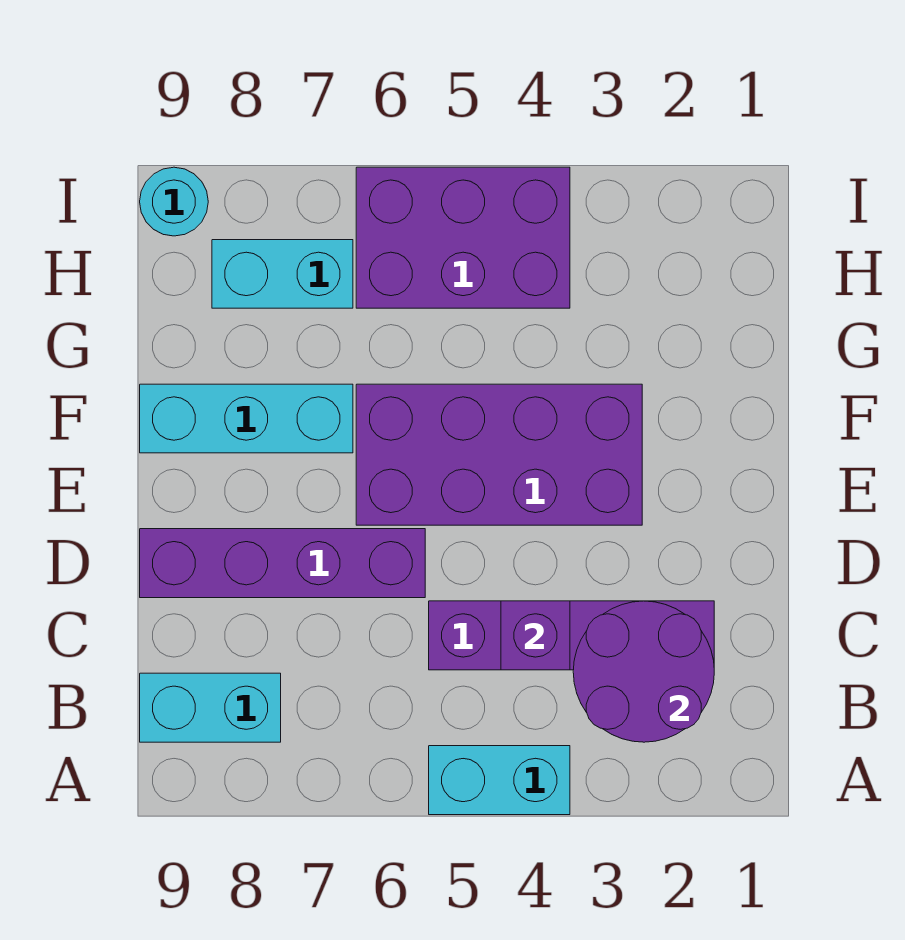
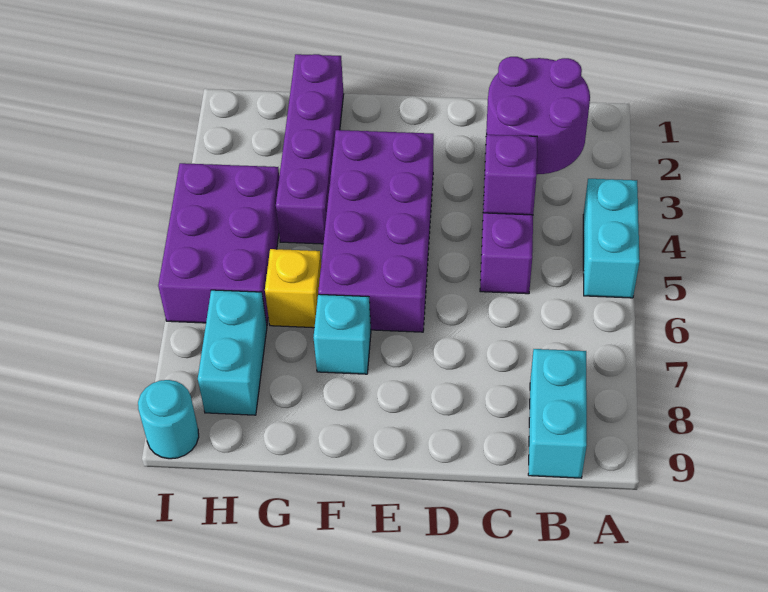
purple brick D6:D9 level 1 -> purple brick G1:G4 level 1
cyan brick F7:F9 level 1 -> cyan brick F7 level 1
none -> yellow brick G6 level 1

